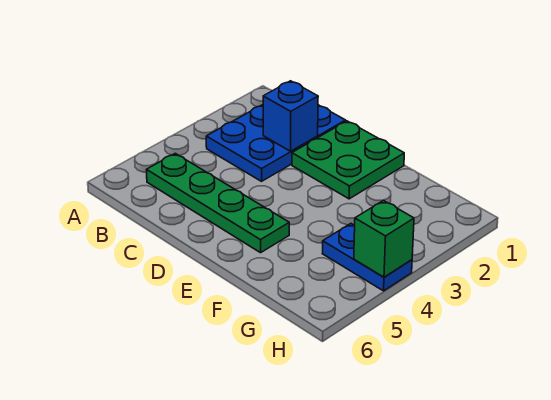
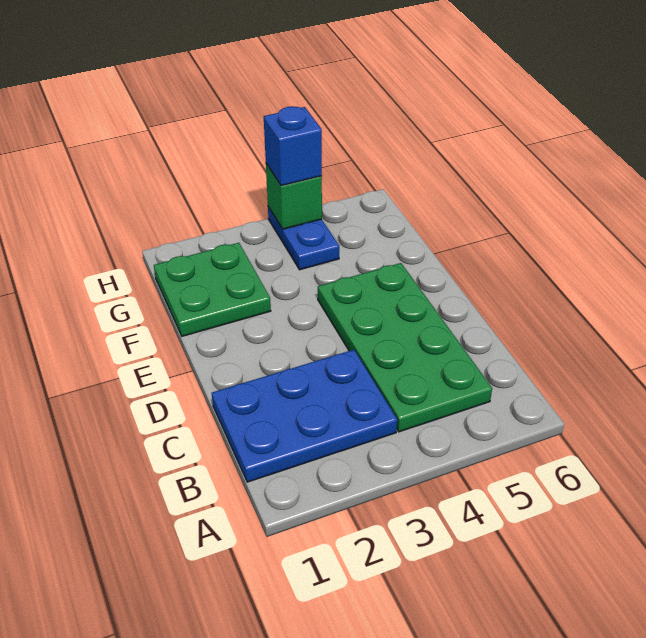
green plate B5:E5 level 1 -> green plate B4:E5 level 1
blue brick C2 level 2 -> blue brick H4 level 3
green plate D1:E2 level 1 -> green plate F1:G2 level 1

